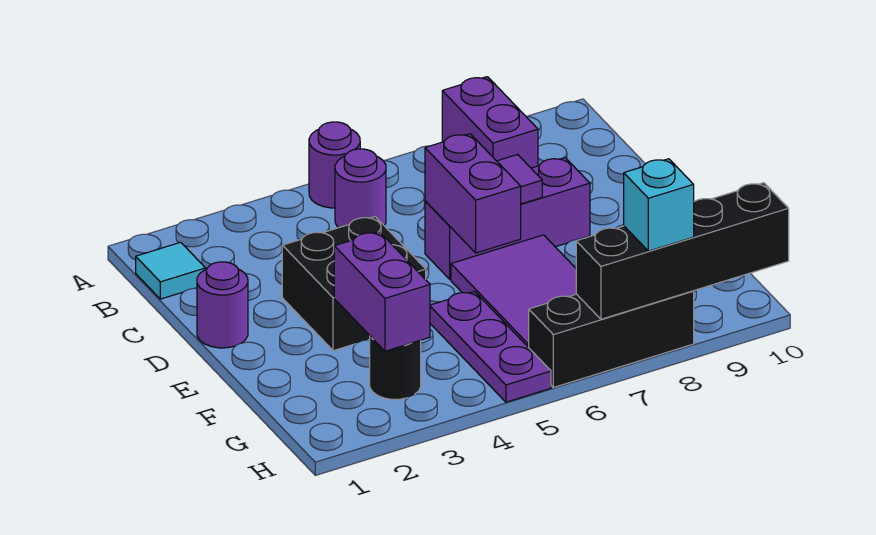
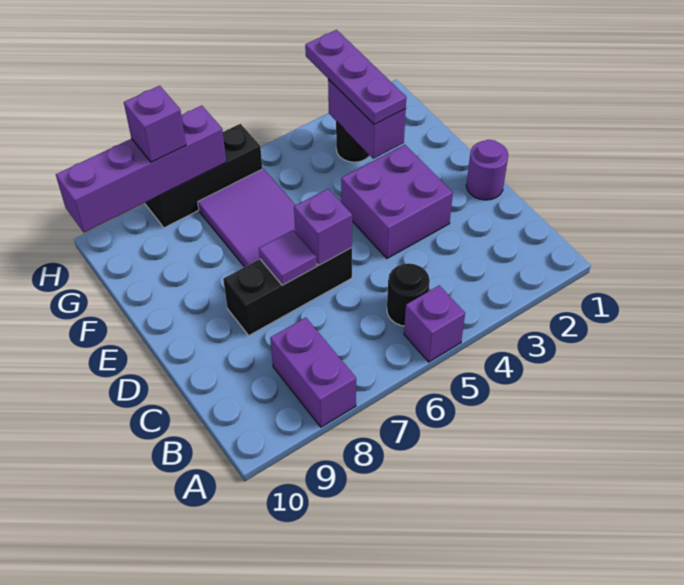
purple round brick A5 level 1 -> purple brick A5 level 1
cyan tile B1 level 1 -> none
purple round brick B5 level 1 -> black round brick B5 level 1
black brick D3:E4 level 1 -> purple brick D3:E4 level 1
purple brick D6:D8 level 1 -> black brick D6:D8 level 1
purple brick D6:E6 level 2 -> purple brick D6 level 2
purple plate F5:H5 level 1 -> purple plate F3:H3 level 3
black brick H7:H10 level 2 -> purple brick H7:H10 level 2
cyan brick H8 level 3 -> purple brick H8 level 3

